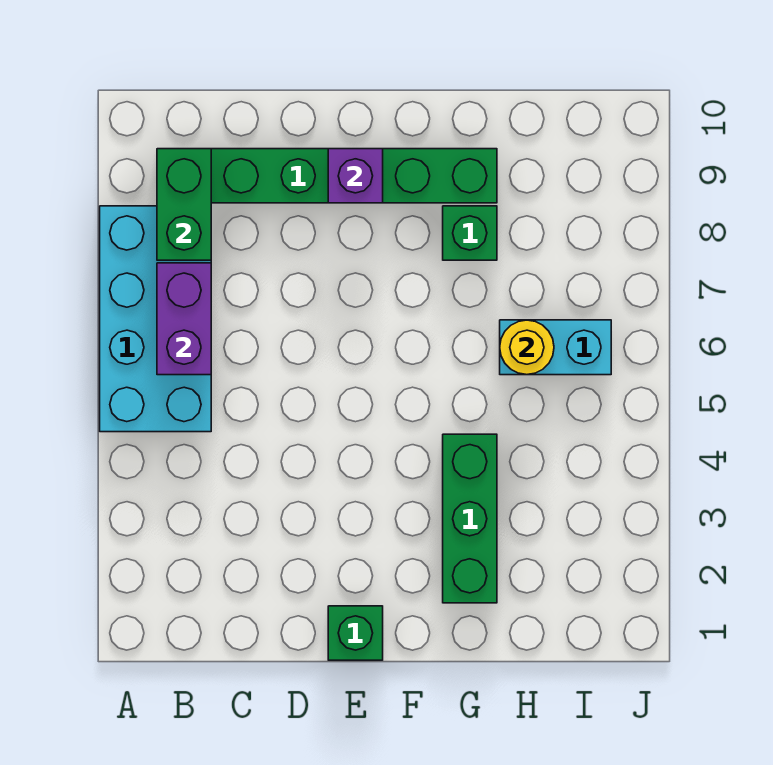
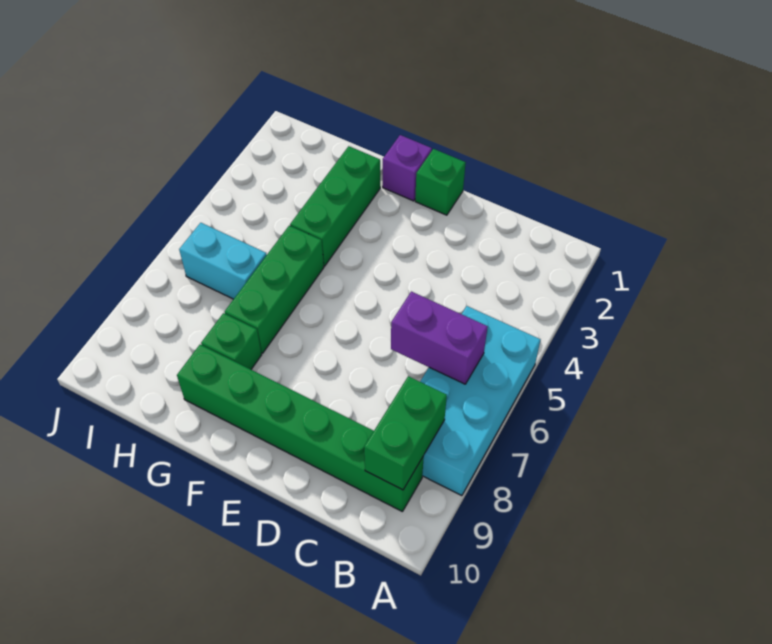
purple brick B6:B7 level 2 -> purple brick B6:C6 level 2
purple brick E9 level 2 -> purple brick F1 level 1
none -> green brick G5:G7 level 1
yellow round brick H6 level 2 -> none

